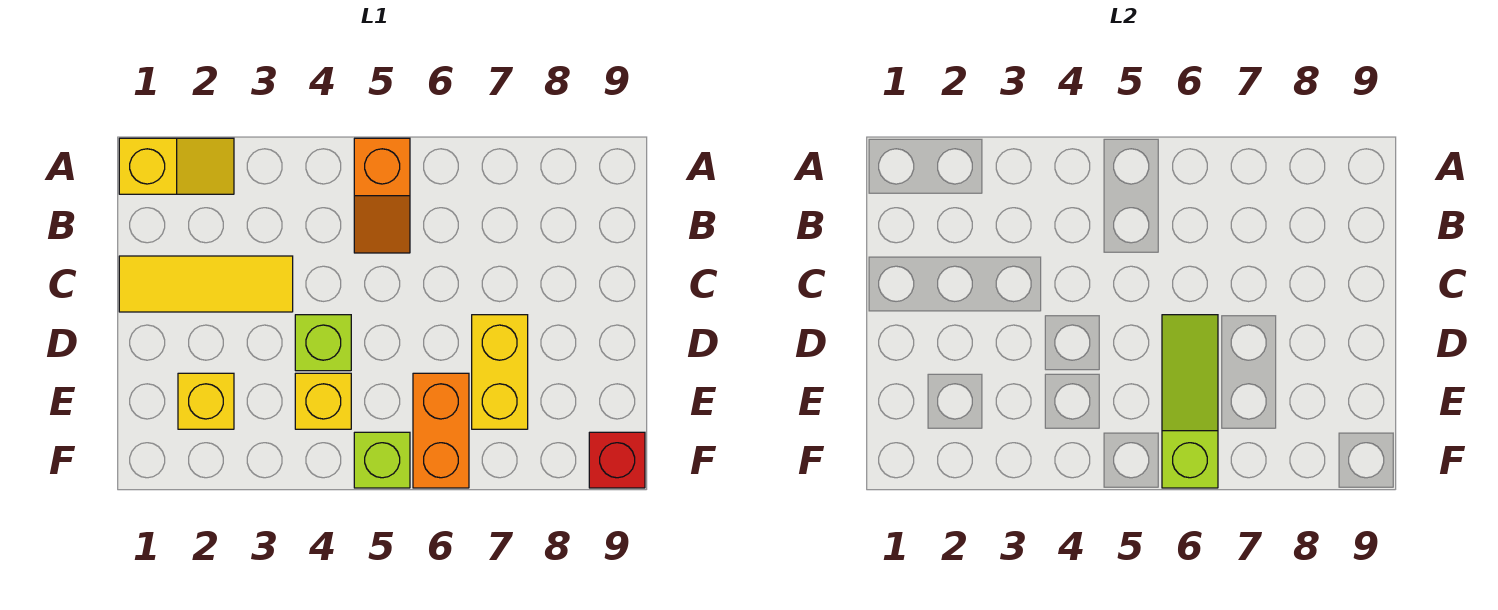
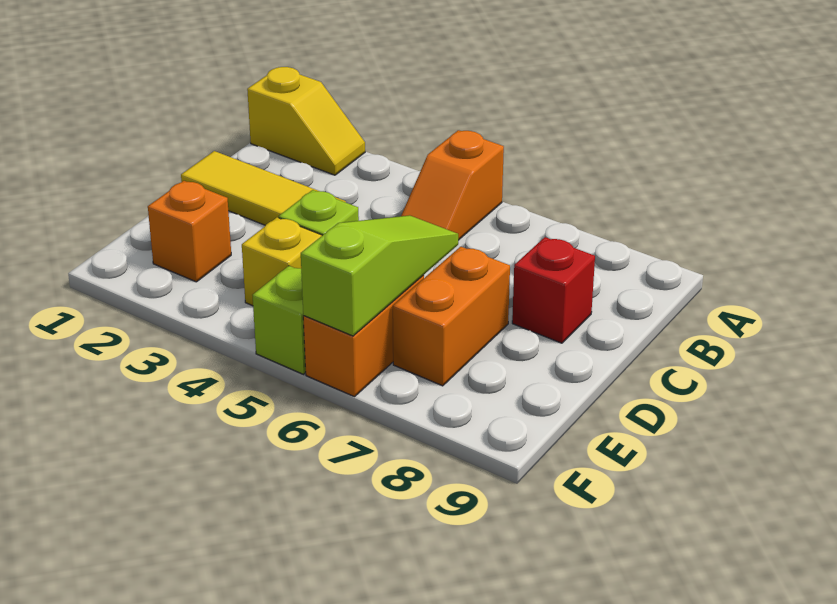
yellow brick D7:E7 level 1 -> orange brick D7:E7 level 1
yellow brick E2 level 1 -> orange brick E2 level 1
red brick F9 level 1 -> red brick C8 level 1

